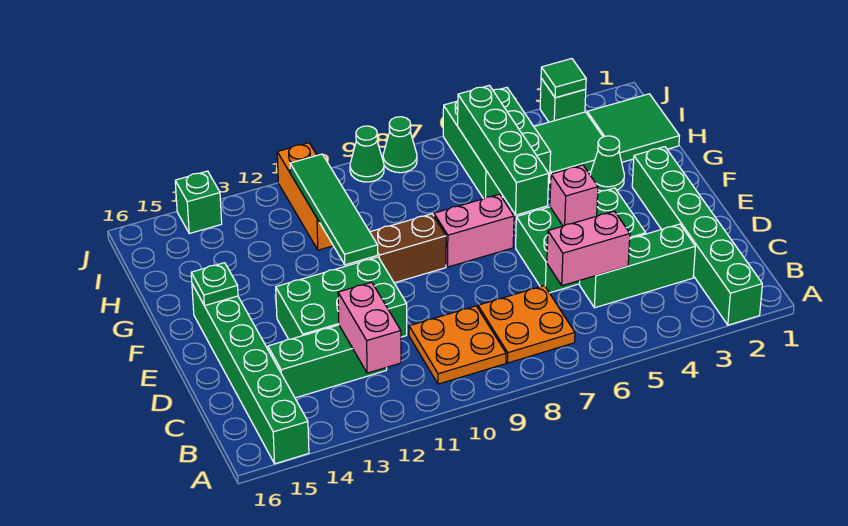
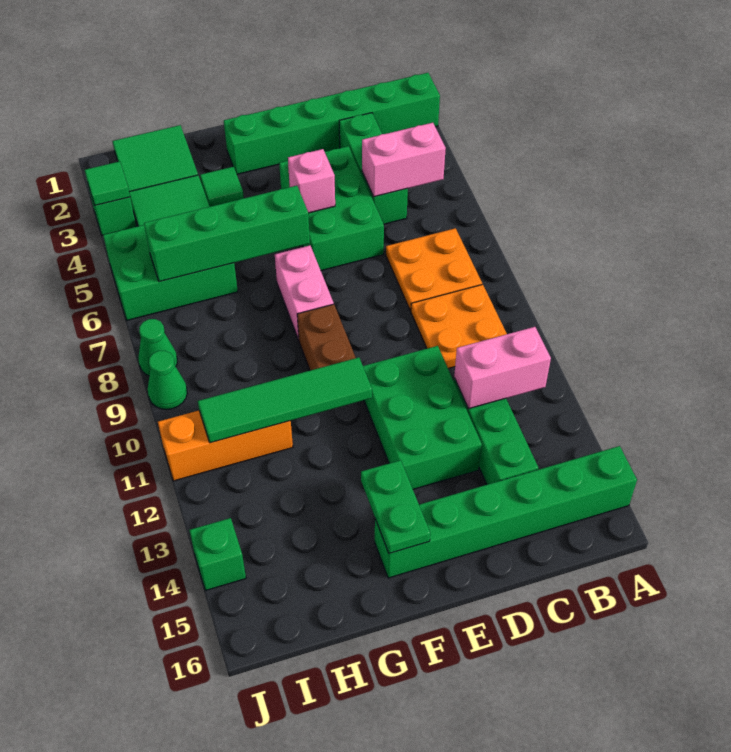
pink brick C5:C6 level 2 -> pink brick B5:C5 level 2
green plate F15 level 2 -> green plate F14:F15 level 2
green cone G3 level 1 -> green tile G3 level 1

